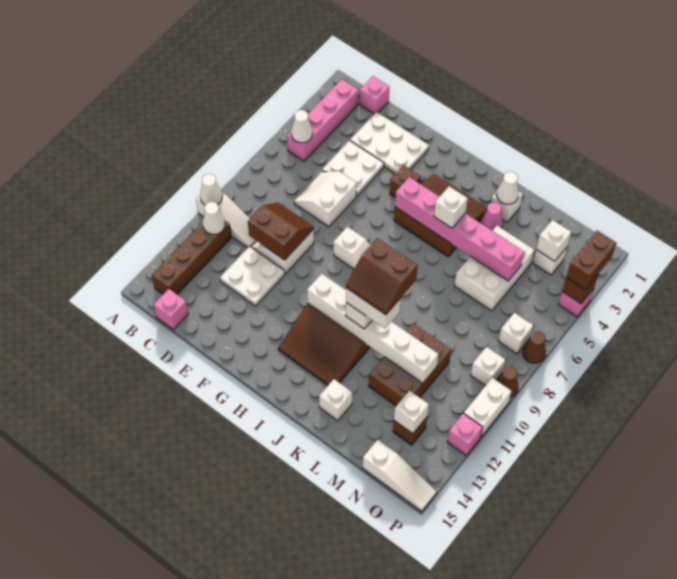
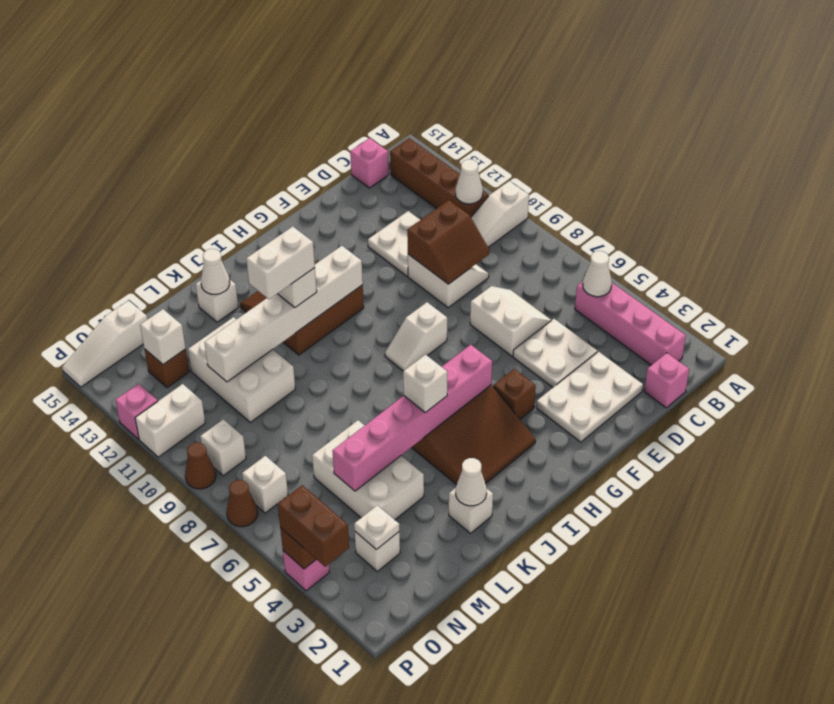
white cone A10 level 2 -> white cone K14 level 2
brown slope J10:K11 level 5 top 10 -> none
pink cone K3 level 1 -> none
brown brick L10:M12 level 1 -> white brick L10:M12 level 1
white brick N3 level 2 -> white plate N3 level 2
white brick P10:P11 level 1 -> white brick O11:P11 level 1

